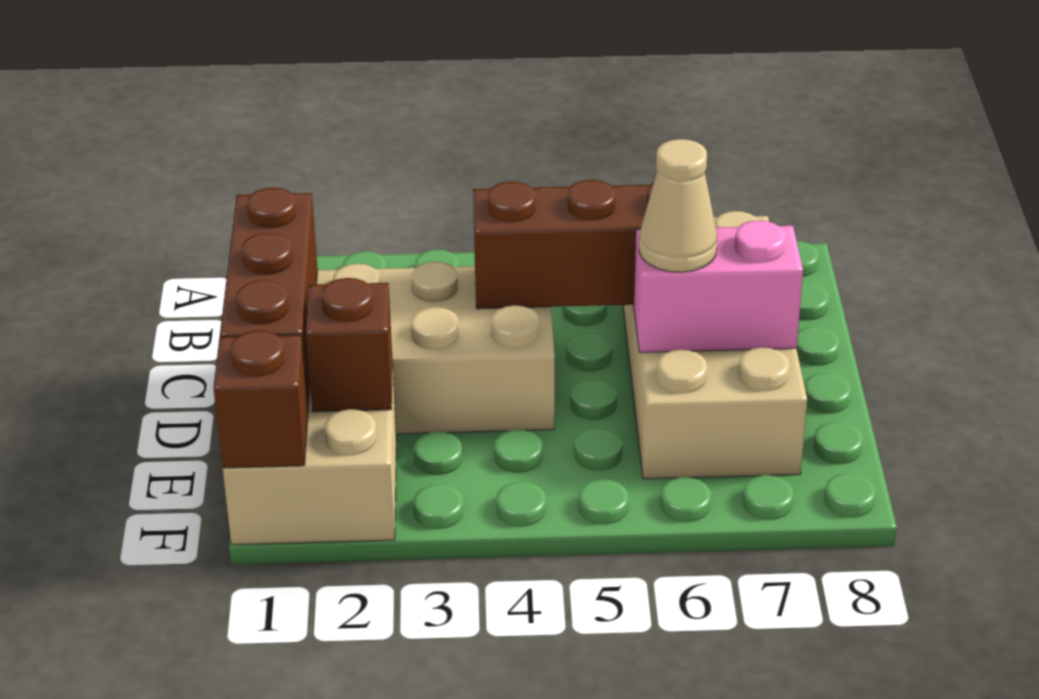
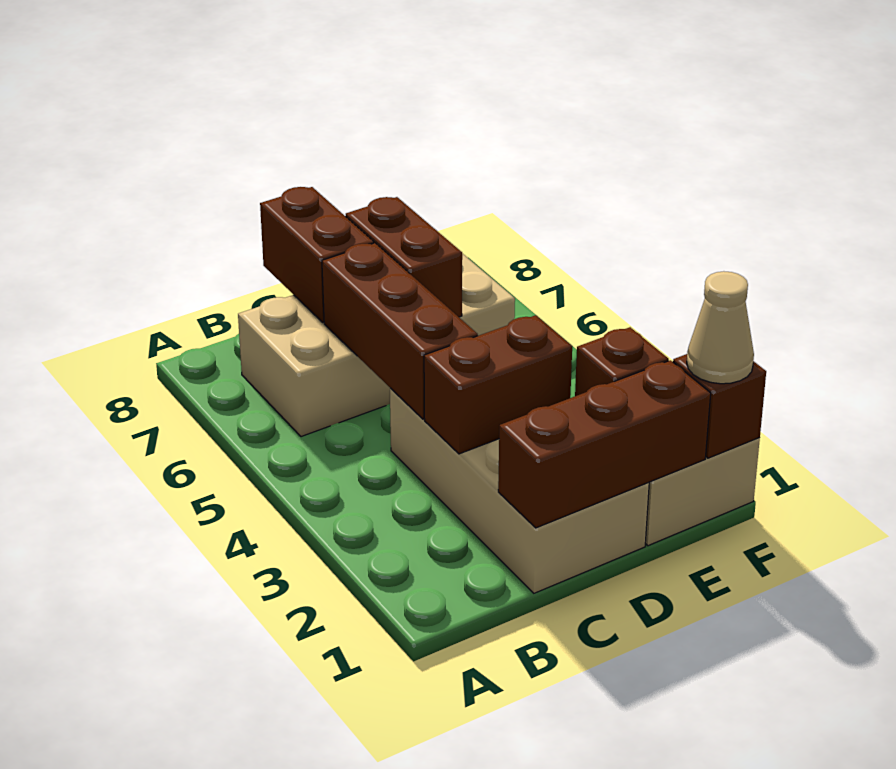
none -> brown brick C3:D3 level 2
none -> brown brick C7:C8 level 2
pink brick D6:D7 level 2 -> brown brick D6:D7 level 2
tan cone D6 level 3 -> tan cone F1 level 3

